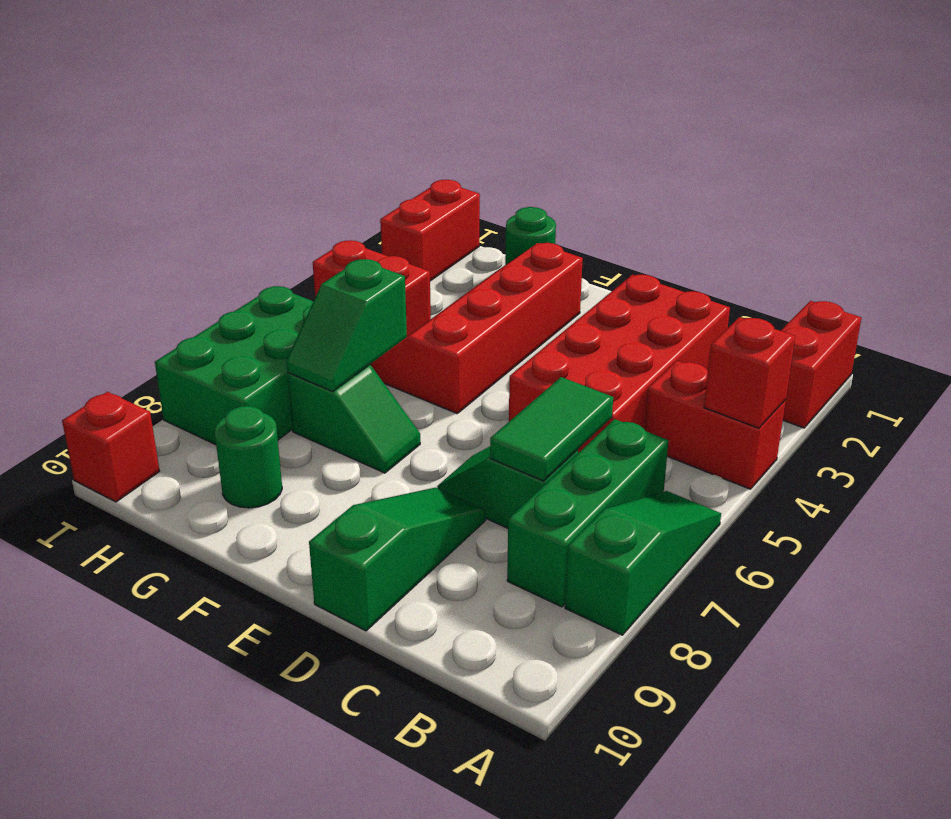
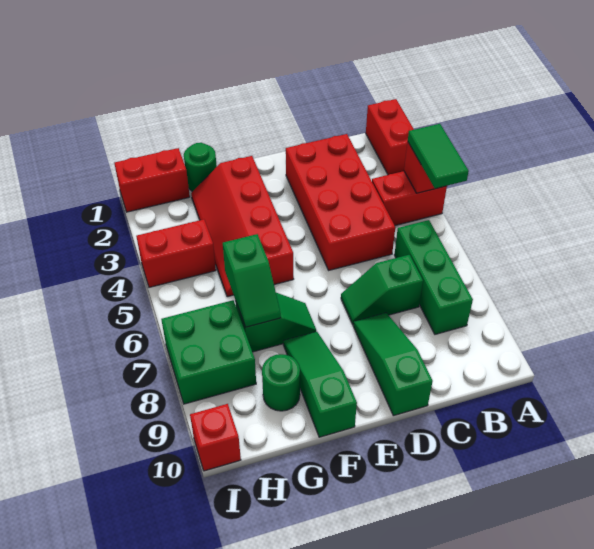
green slope A6:A8 level 1 top 8 -> green slope F8:F10 level 1 top 10
green tile C6:C7 level 2 -> green tile A4:A5 level 3
green brick H6:I8 level 1 -> green brick H7:I8 level 1
red brick I1:I2 level 1 -> red brick H1:I1 level 1

